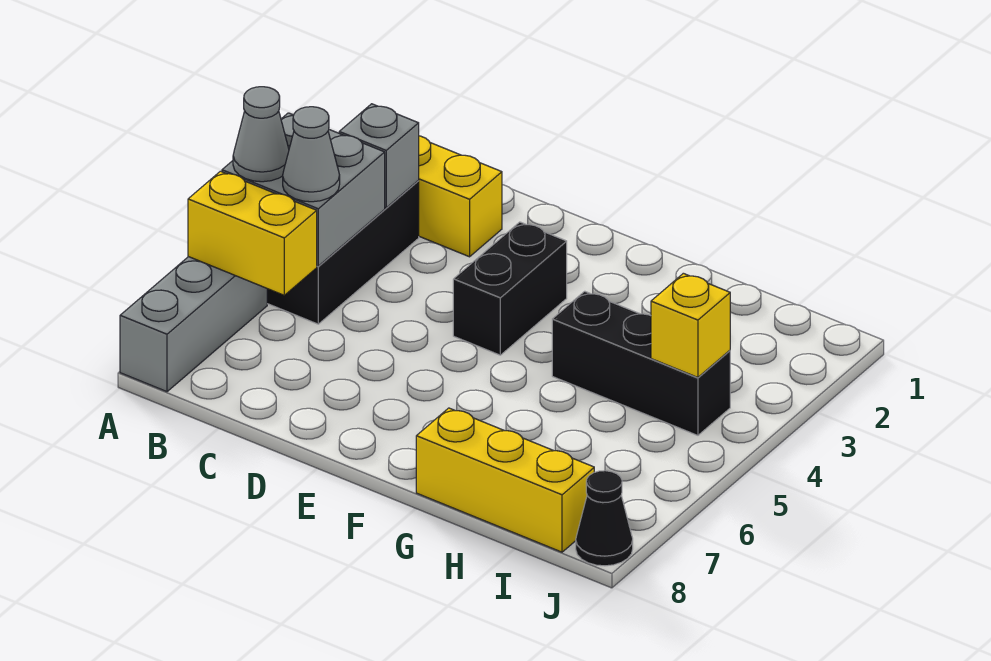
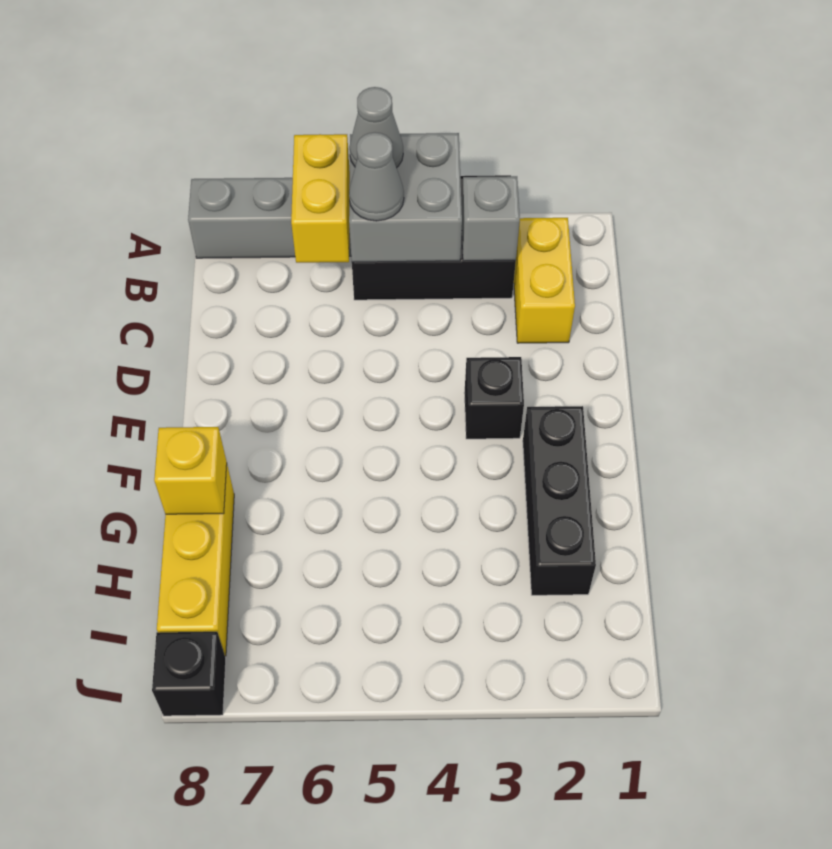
black brick E3:E4 level 1 -> black brick E3 level 1
black brick G4:I4 level 1 -> black brick F2:H2 level 1
yellow brick I4 level 2 -> yellow brick G8 level 2
black cone J8 level 1 -> black brick J8 level 1

